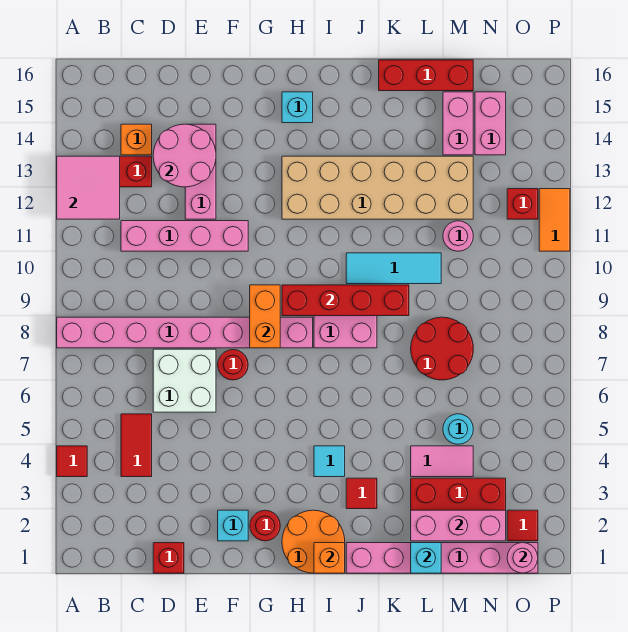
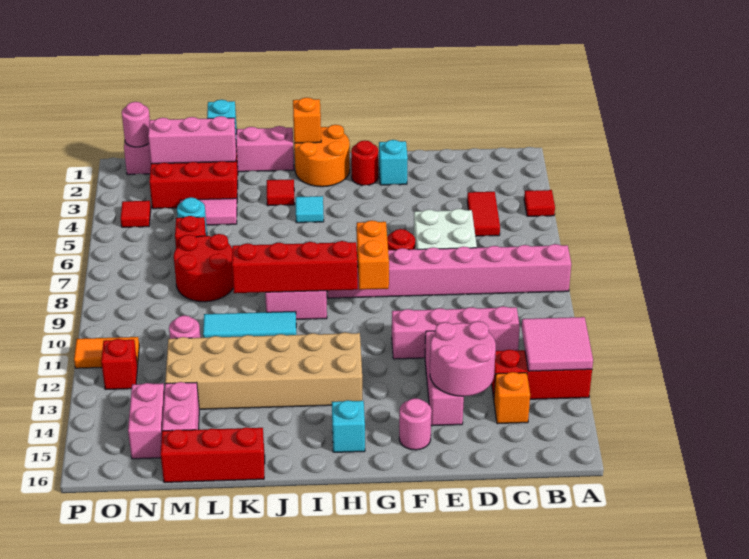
red brick D1 level 1 -> red brick M6 level 1
none -> pink round brick F15 level 1
red tile O2 level 1 -> red tile O4 level 1
orange tile P11:P12 level 1 -> orange tile O11:P11 level 1

